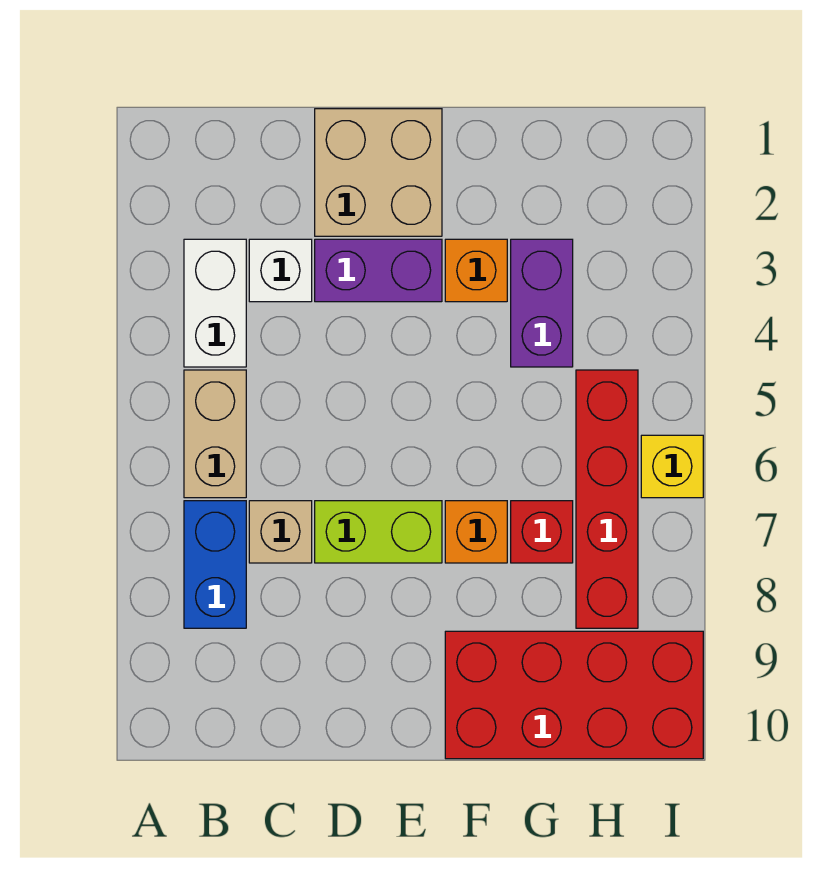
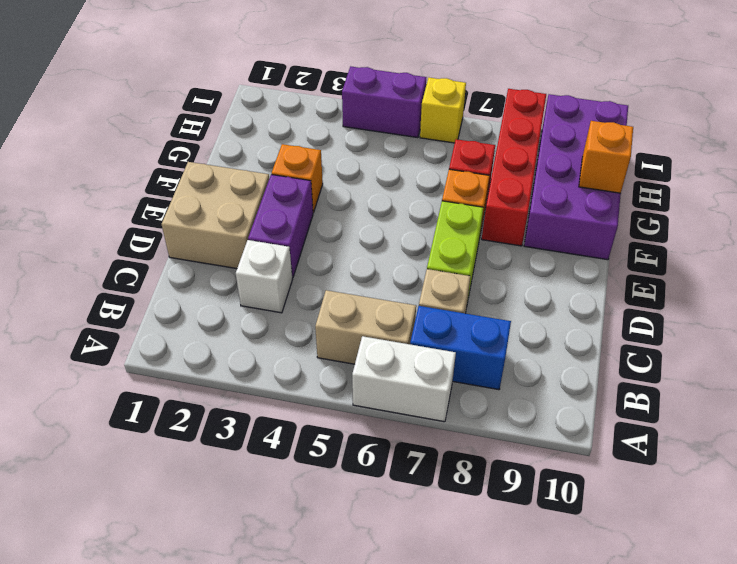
white brick B3:B4 level 1 -> white brick A6:A7 level 1
red brick F9:I10 level 1 -> purple brick F9:I10 level 1
purple brick G3:G4 level 1 -> purple brick I4:I5 level 1
none -> orange brick G10 level 2
red brick H5:H8 level 1 -> red brick F8:I8 level 1

